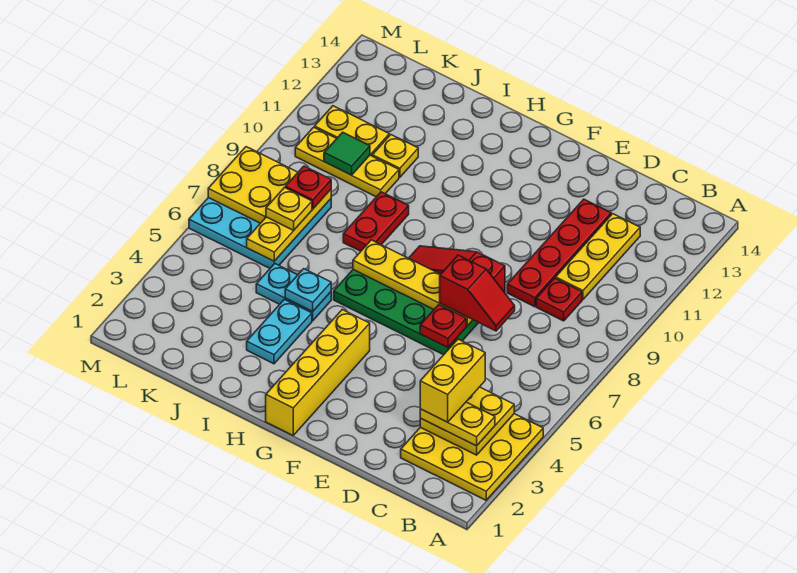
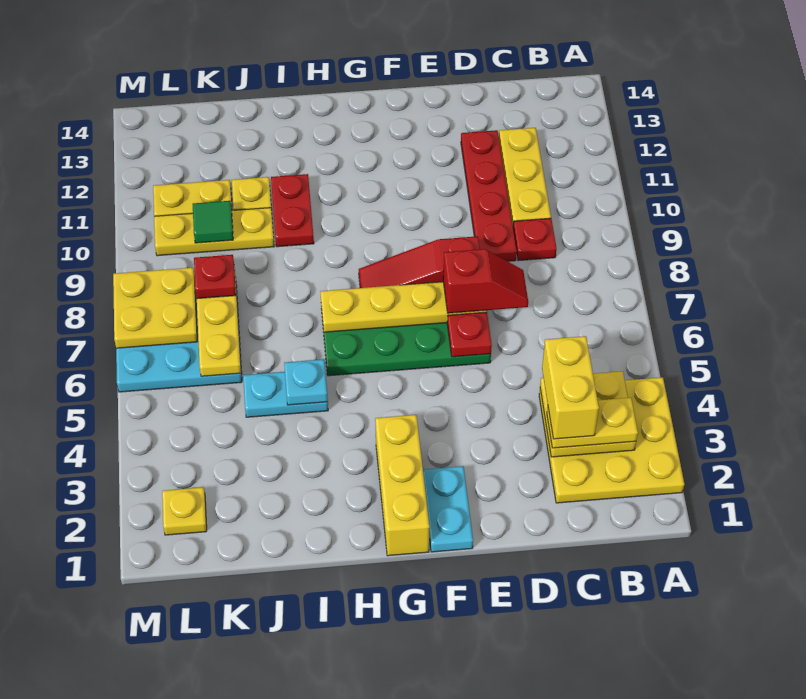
yellow brick G1:G4 level 1 -> yellow brick G1:G3 level 1
cyan plate I3:I4 level 1 -> cyan plate F1:F2 level 1
red plate I8:I9 level 1 -> red plate I10:I11 level 1
yellow plate K7 level 3 -> yellow plate L2 level 1

